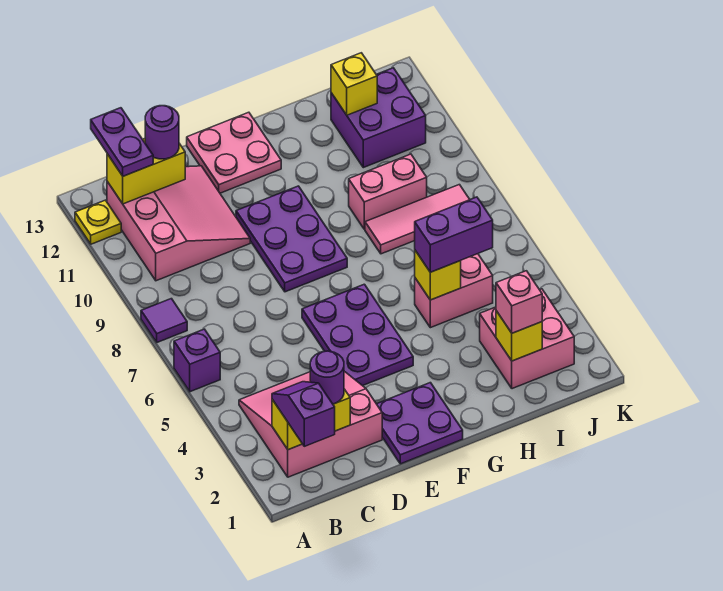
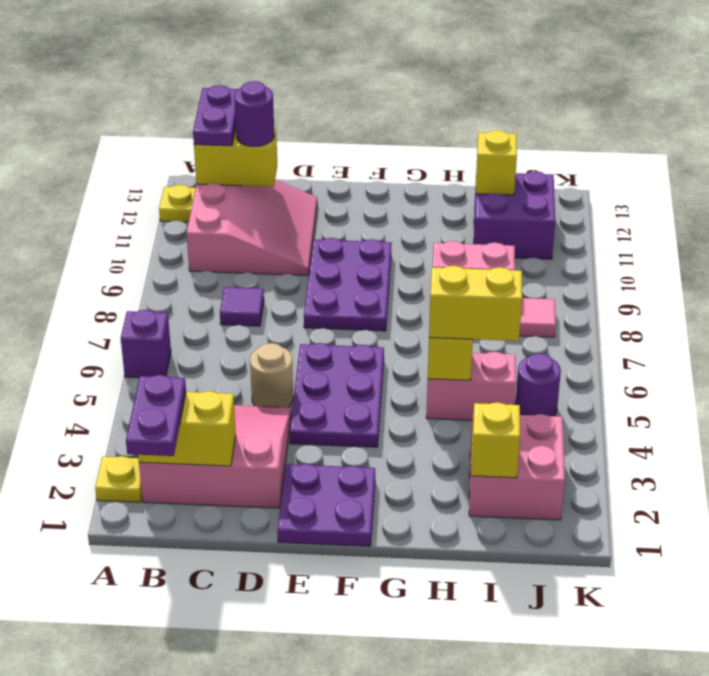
none -> yellow plate A2 level 1
purple tile A8 level 1 -> purple tile C8 level 1
purple slope B1:B2 level 3 top 1 -> purple plate B1:B2 level 3
purple round brick C2 level 3 -> purple round brick J5 level 1
none -> tan round brick D5 level 1
pink plate E12:F13 level 1 -> none
purple brick H5:I5 level 3 -> yellow brick H5:I5 level 3
pink brick I2 level 3 -> none

